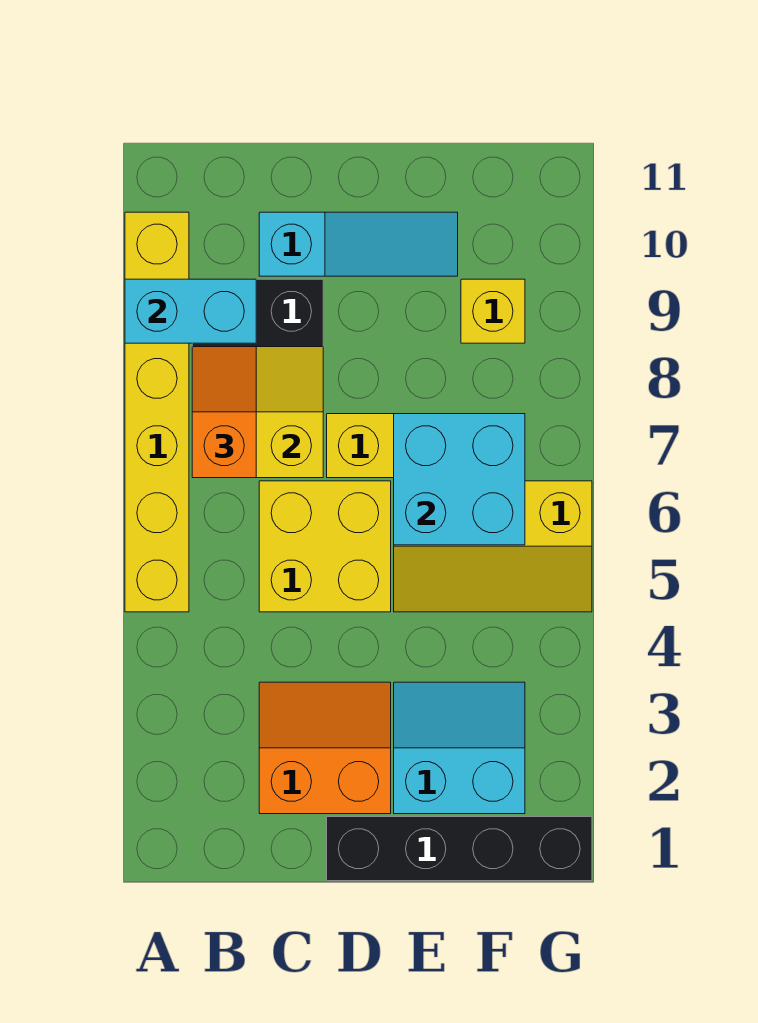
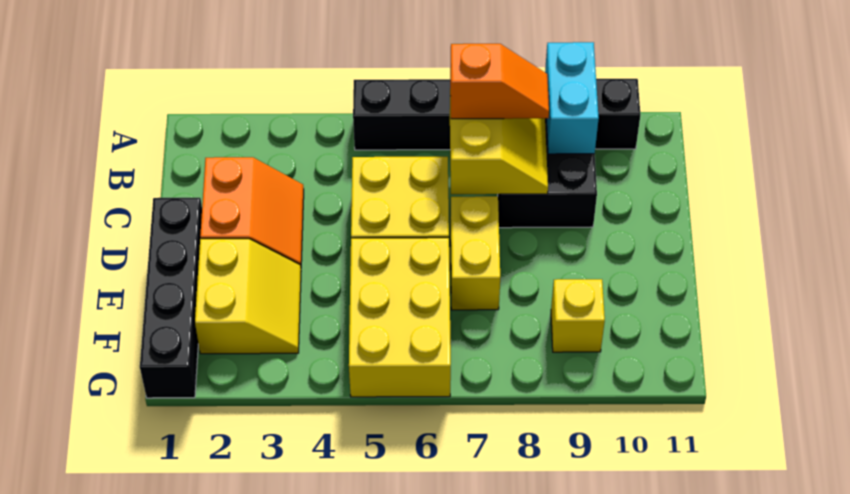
yellow brick A5:A10 level 1 -> black brick A5:A10 level 1
cyan slope C10:E10 level 1 top C -> none
cyan slope E2:F3 level 1 top 2 -> yellow slope E2:F3 level 1 top 2
yellow slope E5:G6 level 1 top 6 -> yellow brick E5:G6 level 1
cyan brick E6:F7 level 2 -> none

